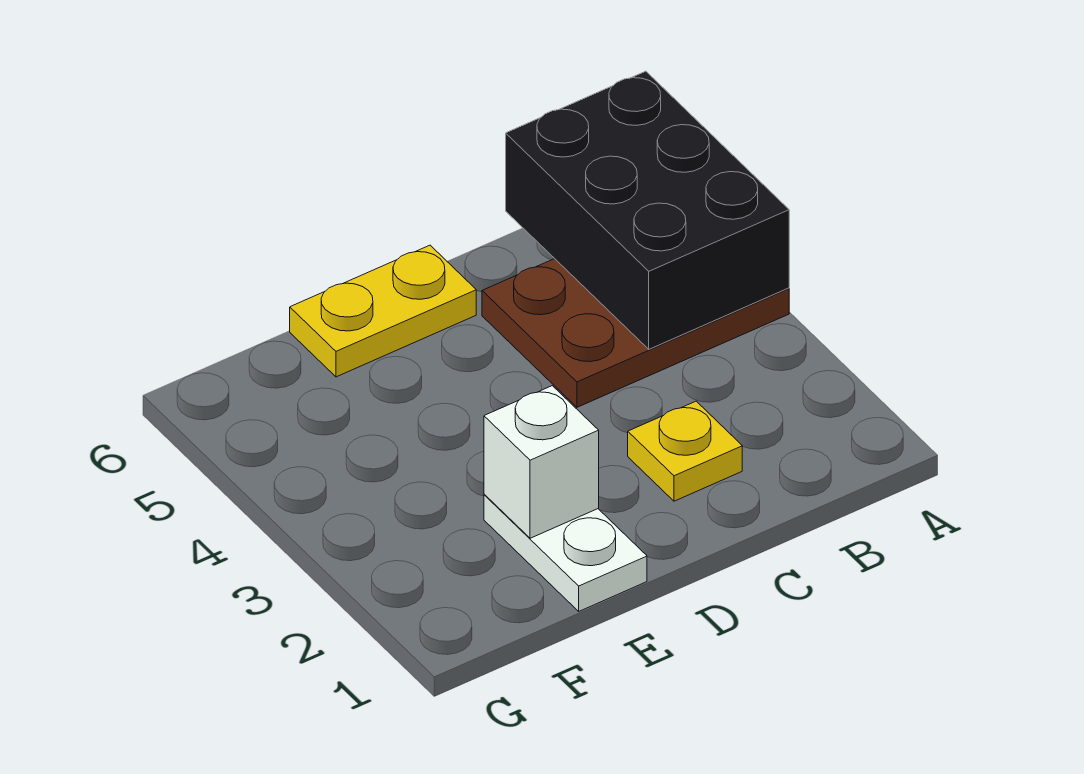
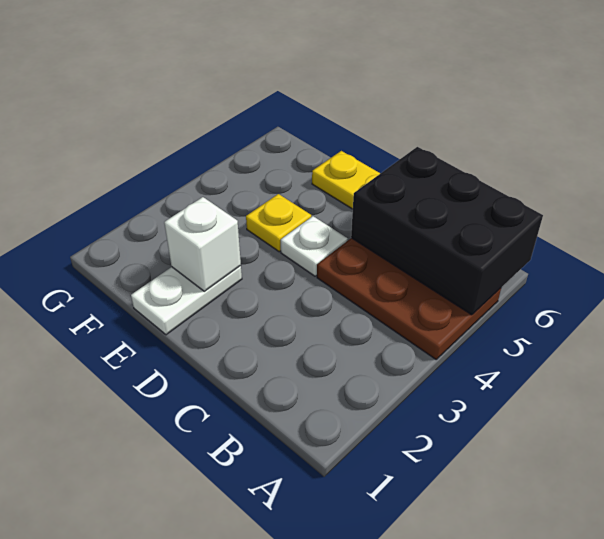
black brick A4:B6 level 2 -> black brick A5:C6 level 2
yellow plate C2 level 1 -> yellow plate E4 level 1
none -> white plate D4 level 1

